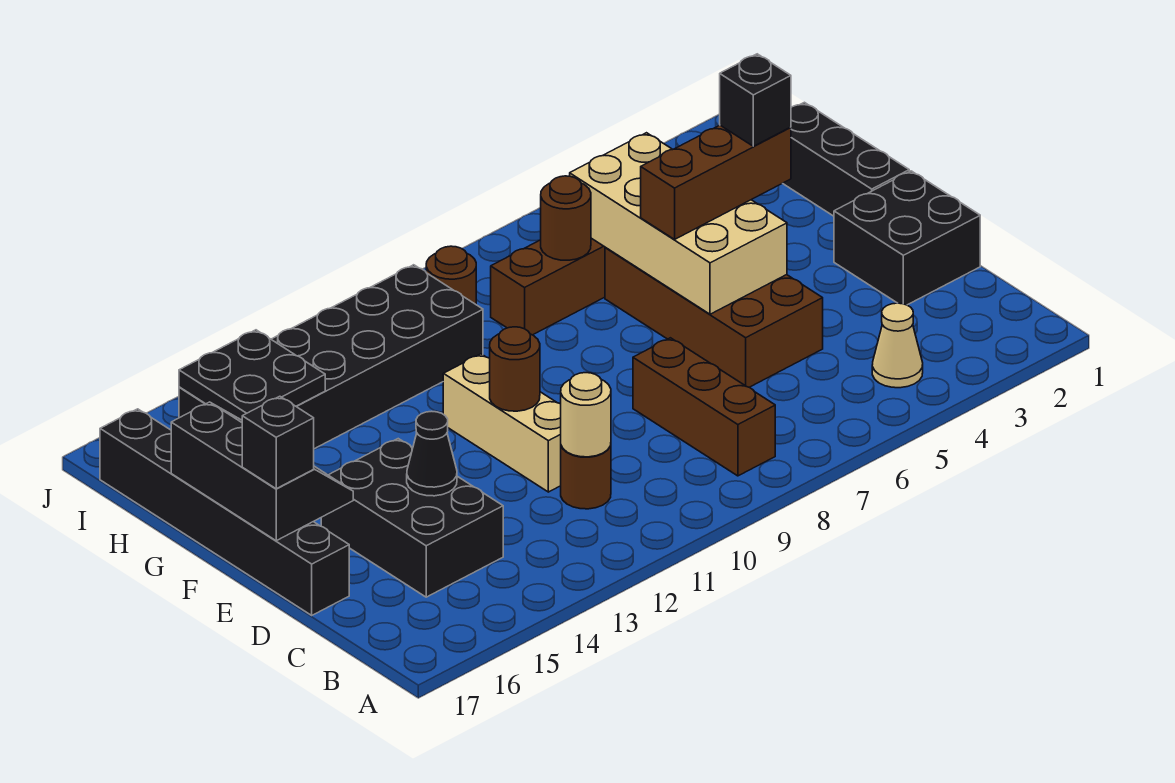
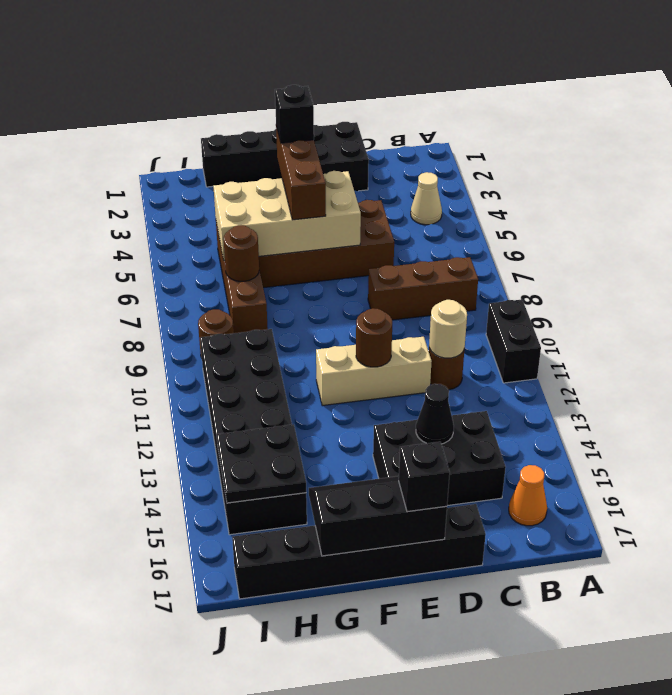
none -> black brick A10:A11 level 1
none -> orange cone B16 level 1

